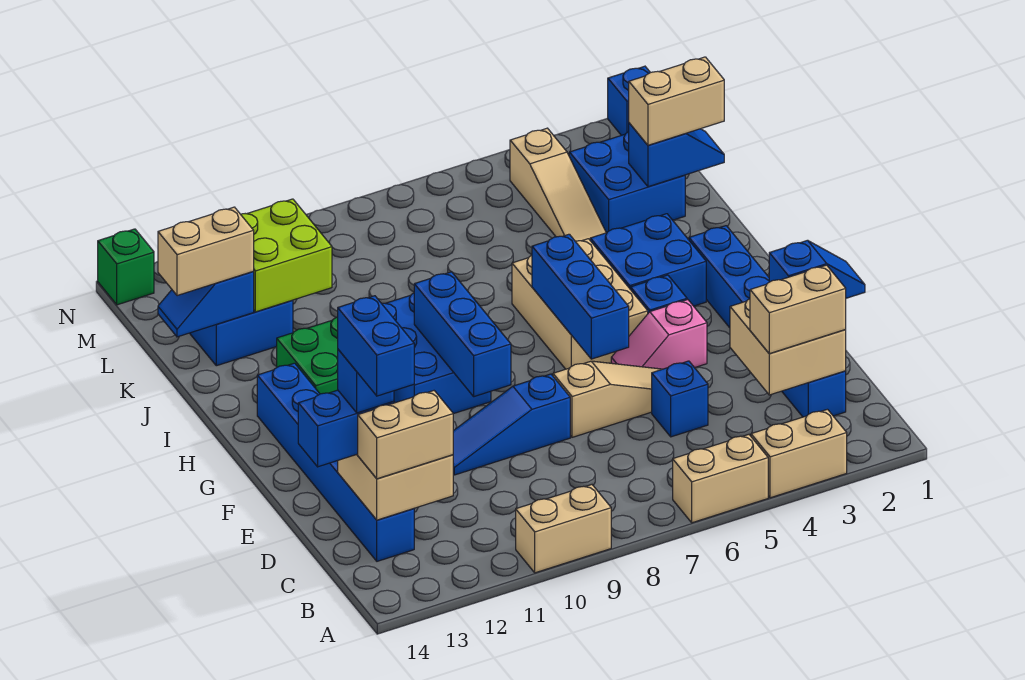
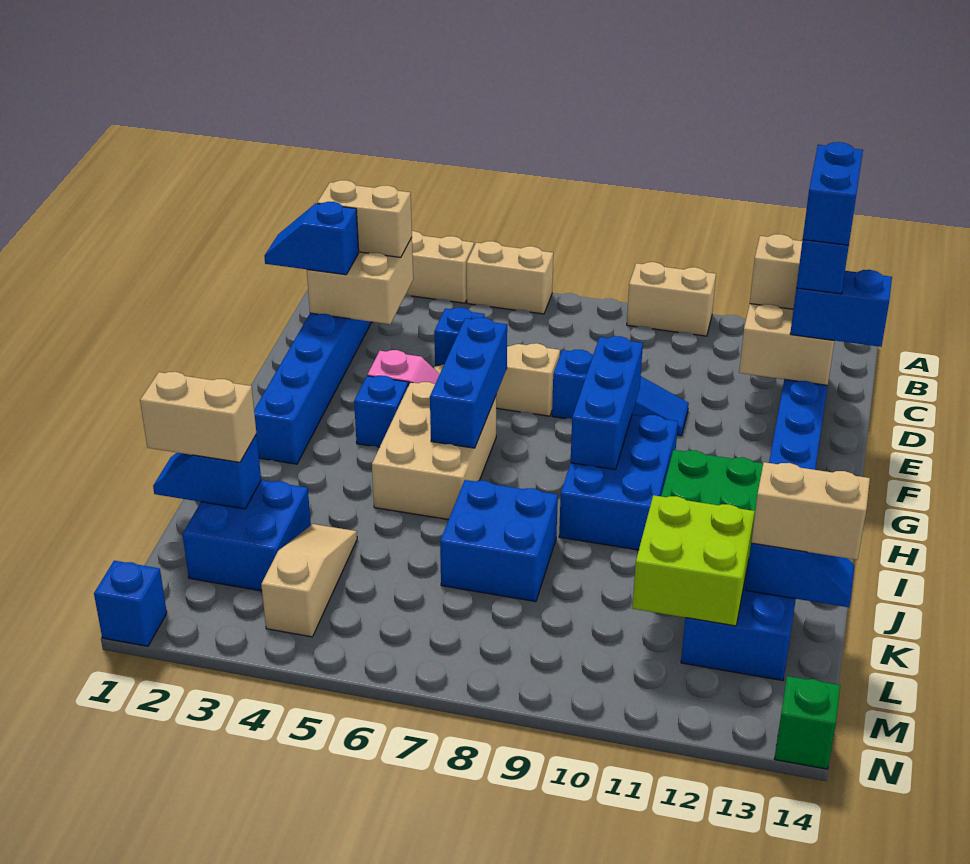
blue brick H3:I4 level 1 -> blue brick J7:K8 level 1

